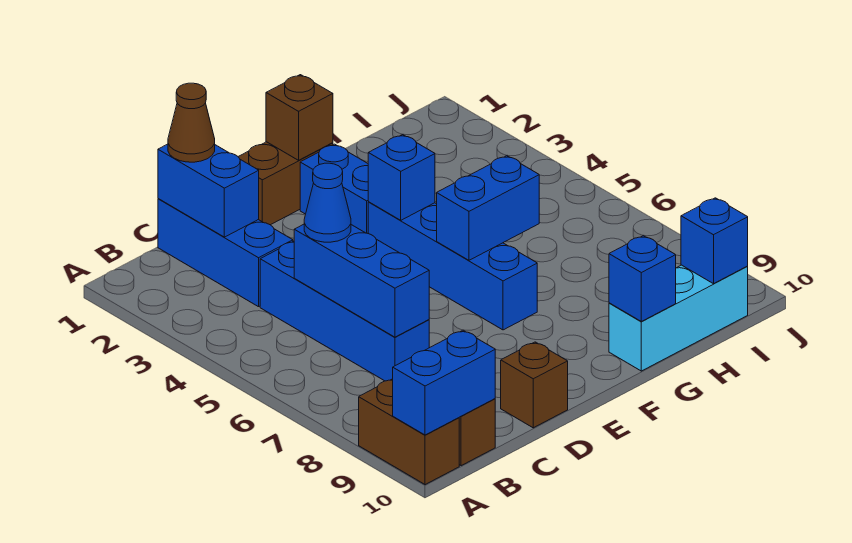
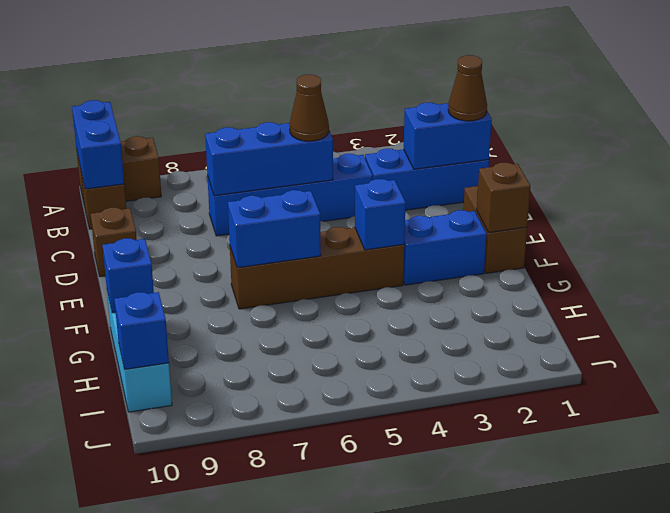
blue cone C5 level 3 -> brown cone C5 level 3
blue brick F4:F7 level 1 -> brown brick F4:F7 level 1
blue brick F6:G6 level 2 -> blue brick F6:F7 level 2

